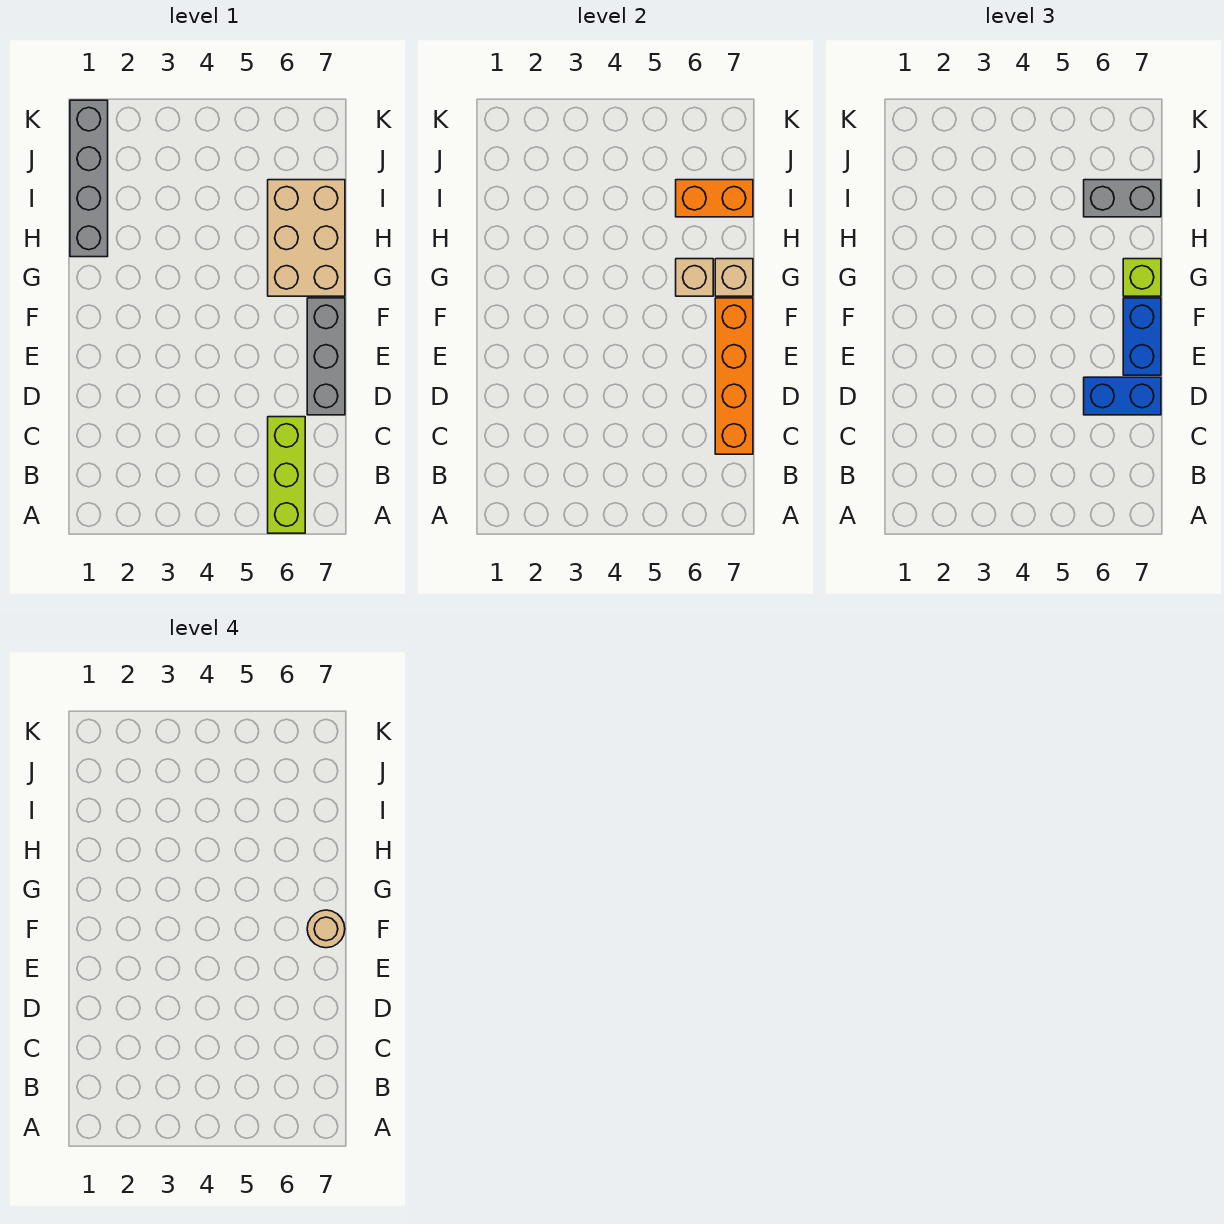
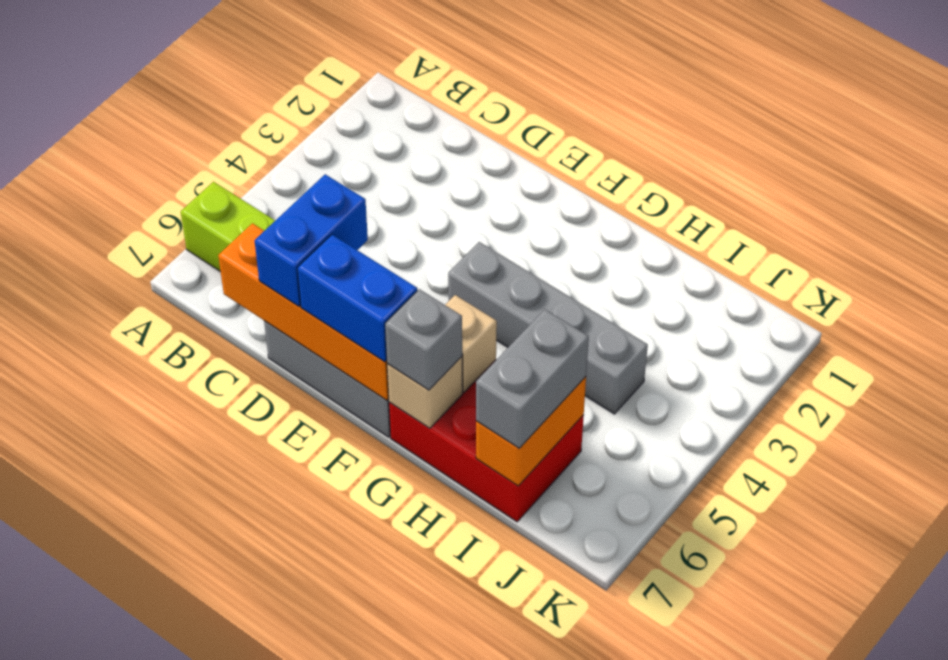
tan round brick F7 level 4 -> none
tan brick G6:I7 level 1 -> red brick G6:I7 level 1
lime brick G7 level 3 -> grey brick G7 level 3
grey brick H1:K1 level 1 -> grey brick F4:I4 level 1

